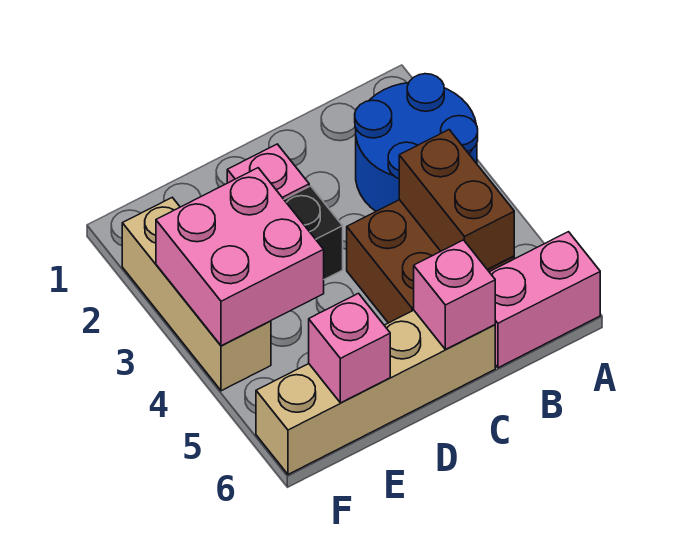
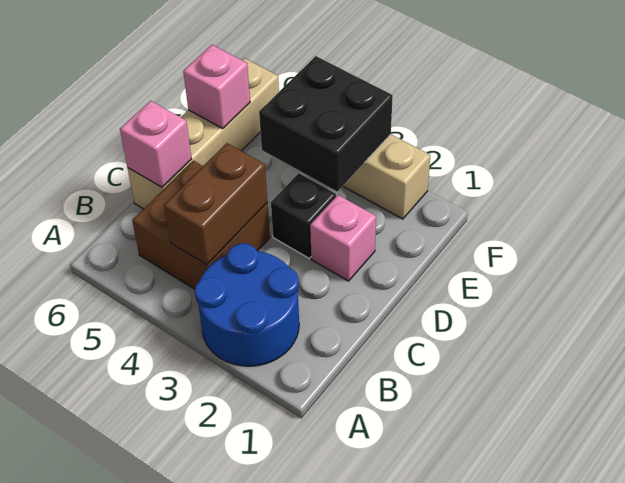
pink brick A6:B6 level 1 -> none
brown brick B4:B5 level 2 -> brown brick B4:C4 level 2
pink brick E3:F4 level 2 -> black brick E3:F4 level 2

